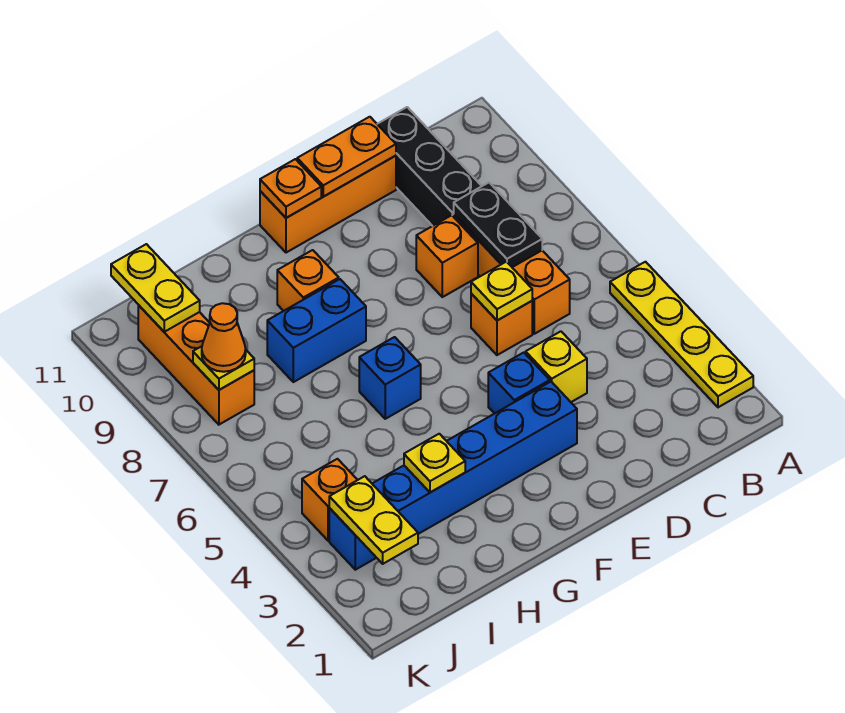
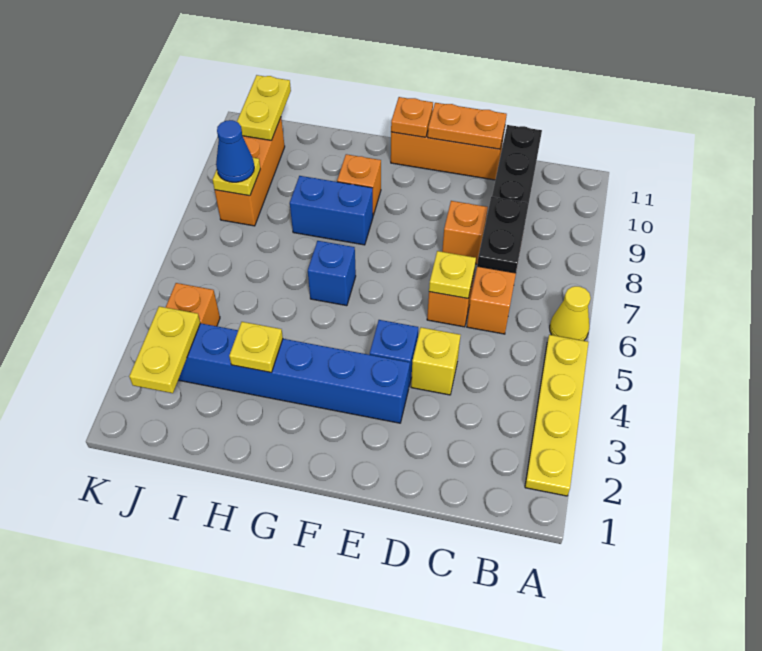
none -> yellow cone A6 level 1
orange cone J8 level 3 -> blue cone J8 level 3

